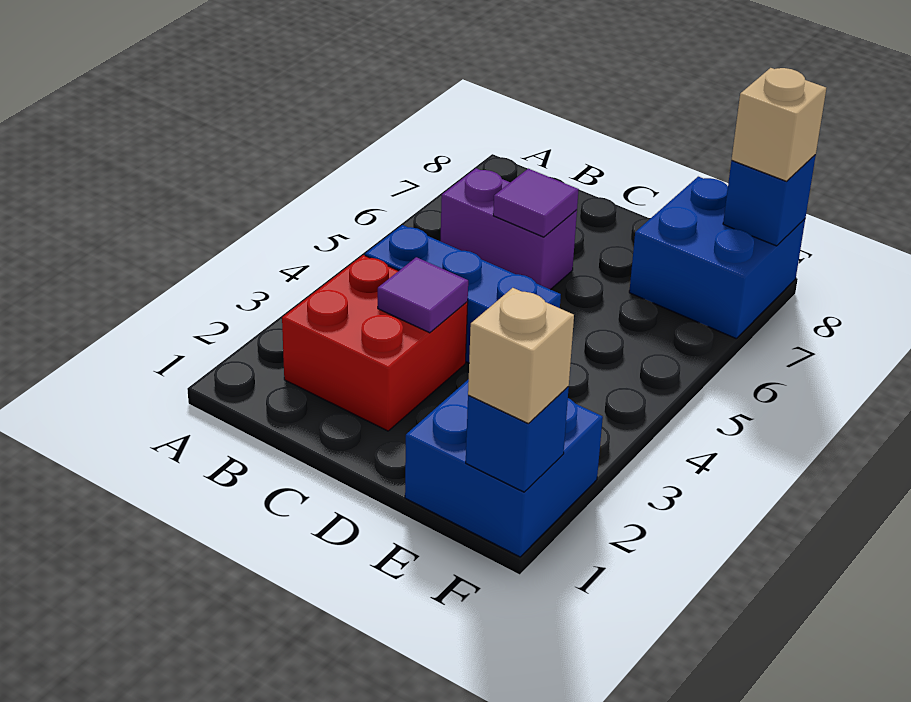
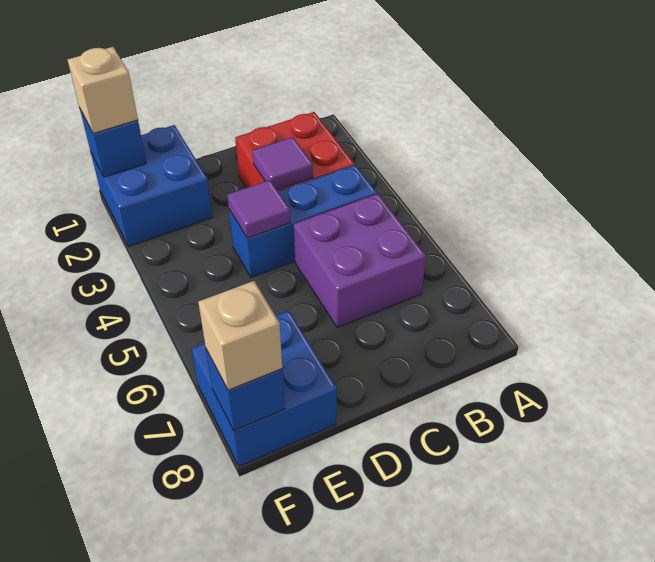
purple brick B6:C6 level 1 -> purple brick B5:C6 level 1
purple tile C6 level 2 -> purple tile D4 level 2

